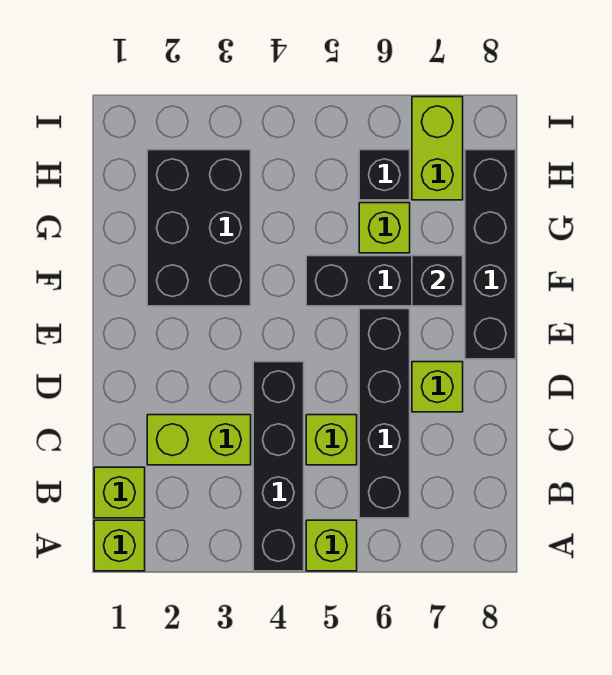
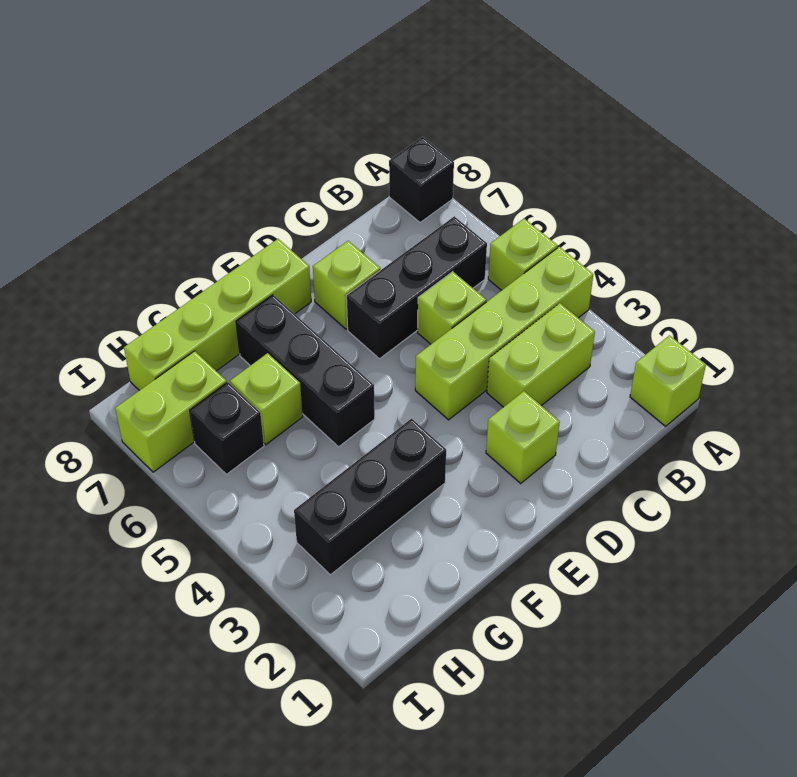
black brick A4:D4 level 1 -> lime brick A4:D4 level 1
lime brick B1 level 1 -> lime brick D2 level 1
black brick B6:E6 level 1 -> black brick B6:D6 level 1
lime brick C2:C3 level 1 -> lime brick B3:C3 level 1
black brick E8:H8 level 1 -> lime brick E8:H8 level 1
black brick F2:H3 level 1 -> black brick F3:H3 level 1
black brick F7 level 2 -> black brick A8 level 1

